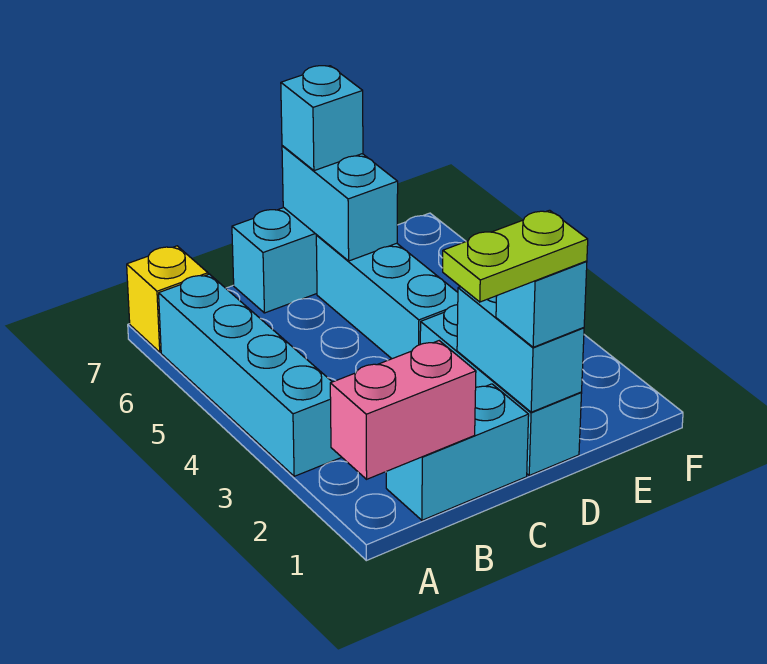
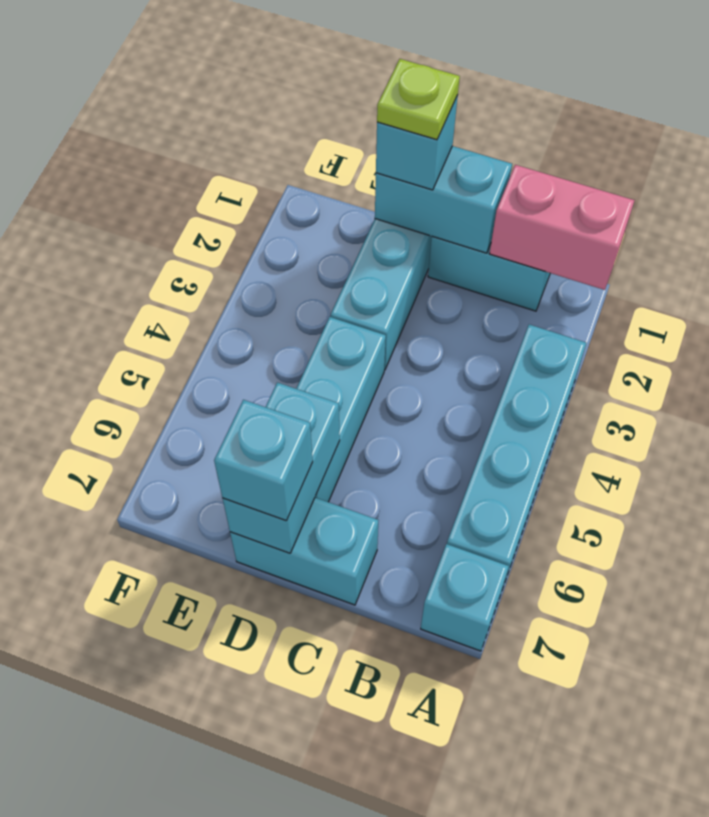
yellow brick A7 level 1 -> cyan brick A7 level 1
lime plate C1:D1 level 4 -> lime plate D1 level 4
cyan brick D1:D2 level 2 -> cyan brick C1:D1 level 2

